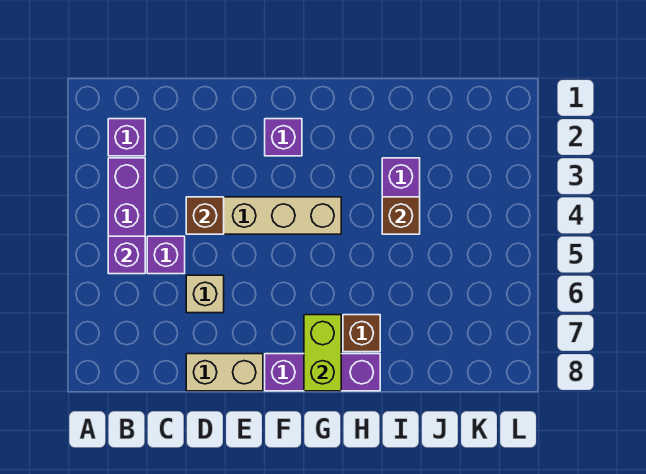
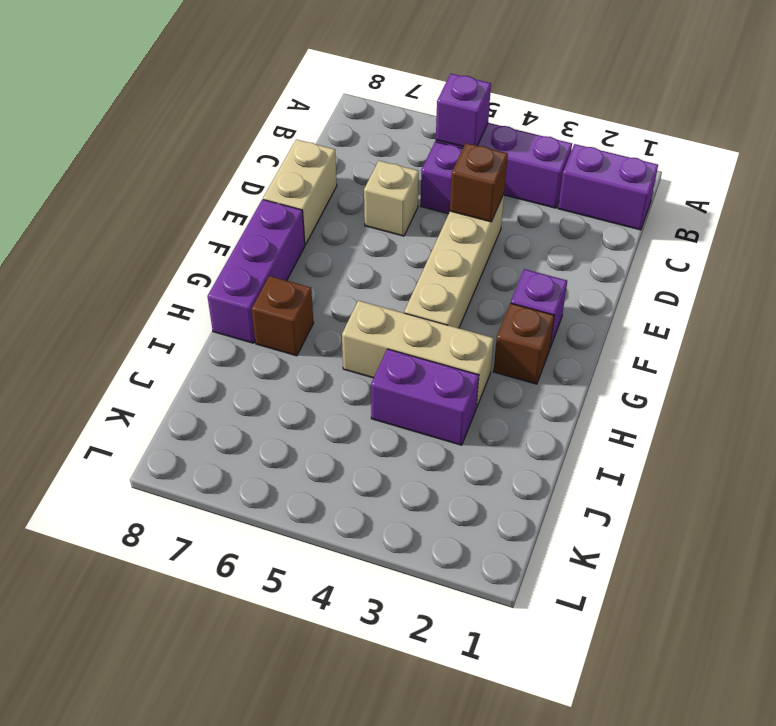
purple brick B2 level 1 -> purple brick B1:B2 level 1
lime brick G7:G8 level 2 -> none
none -> tan brick H3:H5 level 1
brown brick I4 level 2 -> brown brick G2 level 1

